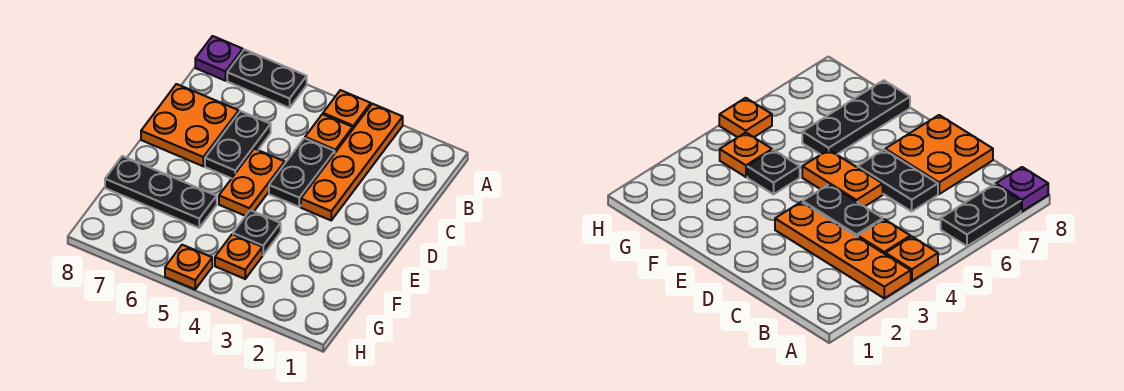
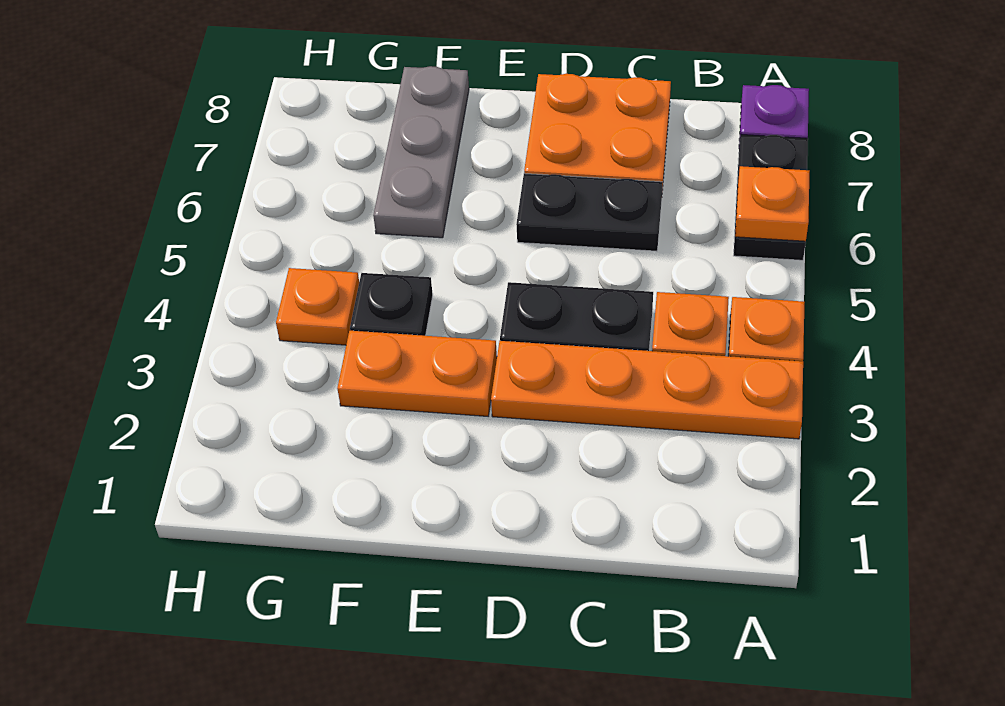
orange plate D5:E5 level 1 -> orange plate E3:F3 level 1
black plate F6:F8 level 1 -> grey plate F6:F8 level 1
orange plate H5 level 1 -> orange plate A6 level 2

